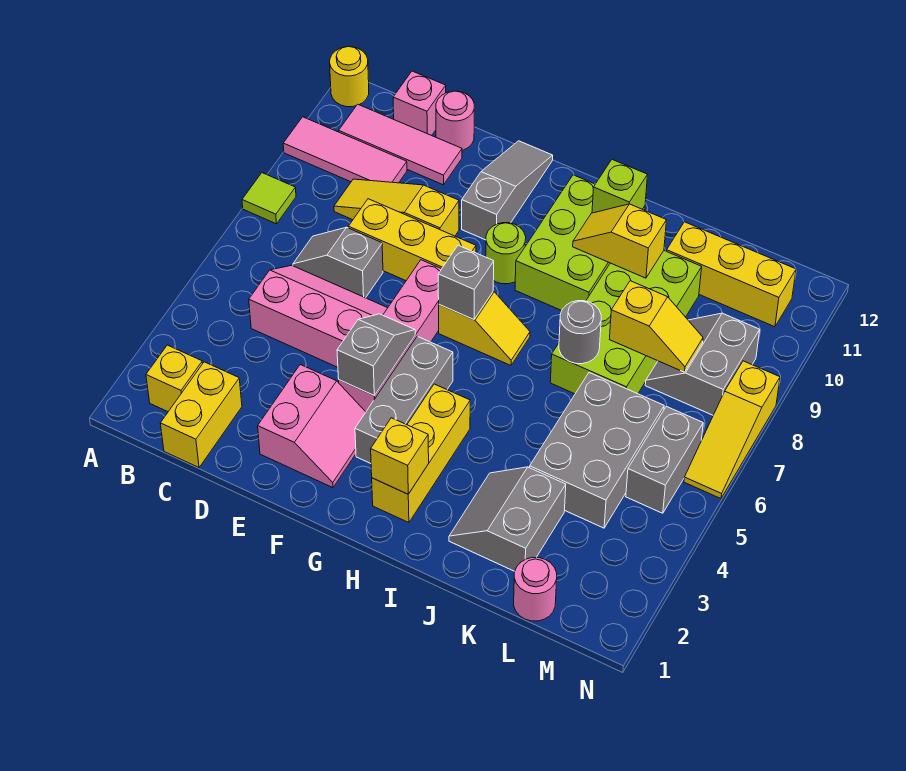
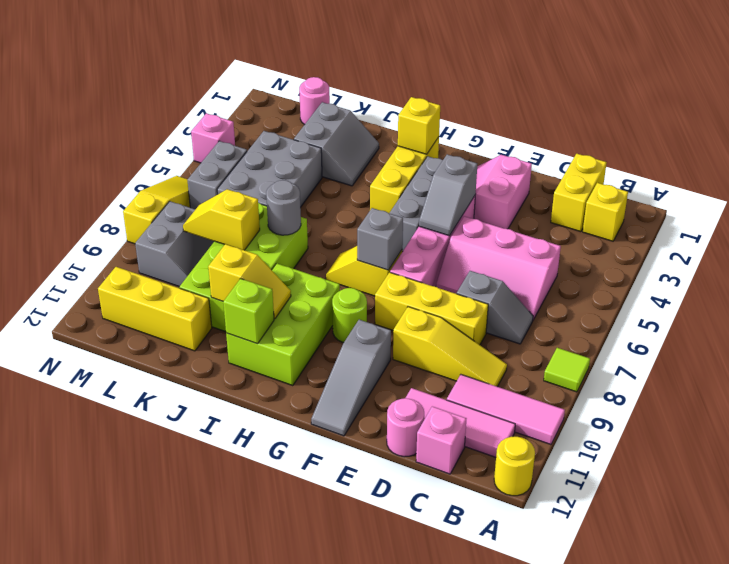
none -> pink brick N4 level 1

